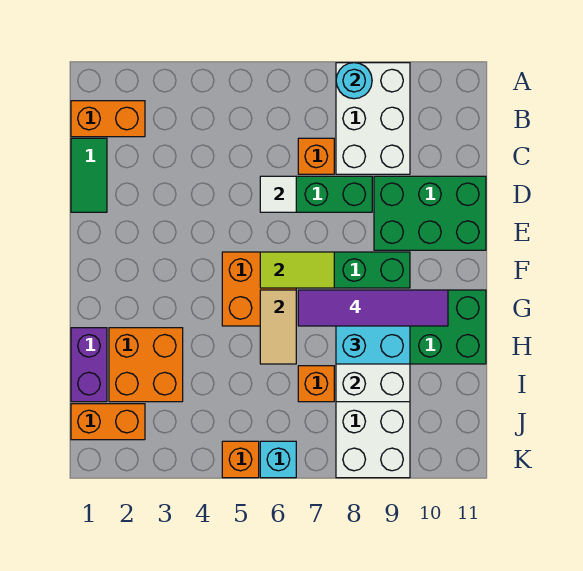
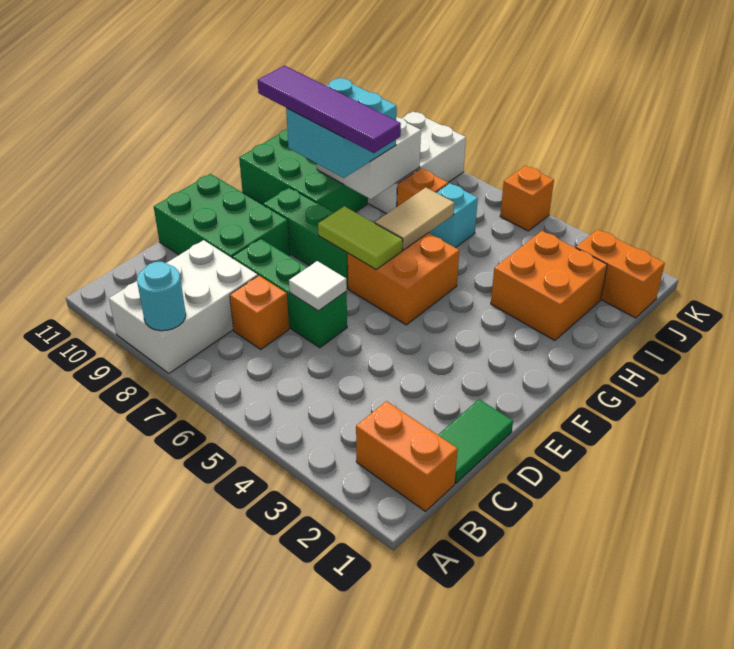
purple brick H1:I1 level 1 -> none
cyan brick K6 level 1 -> cyan brick I6 level 1

